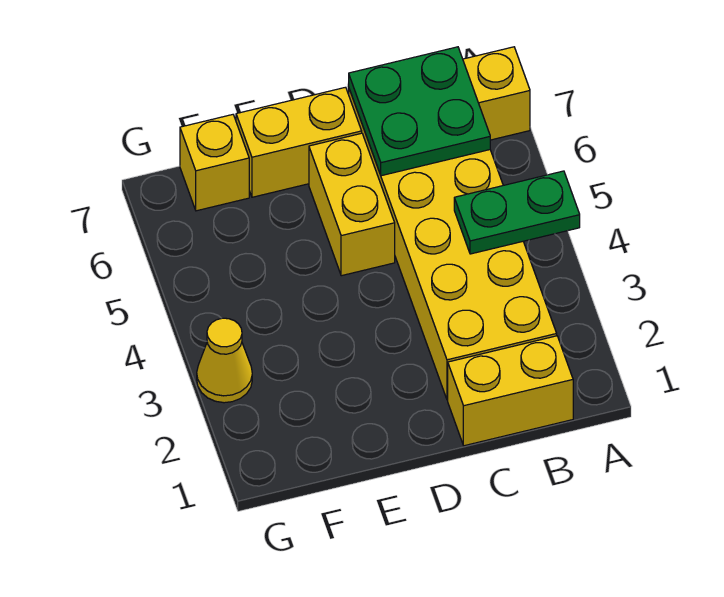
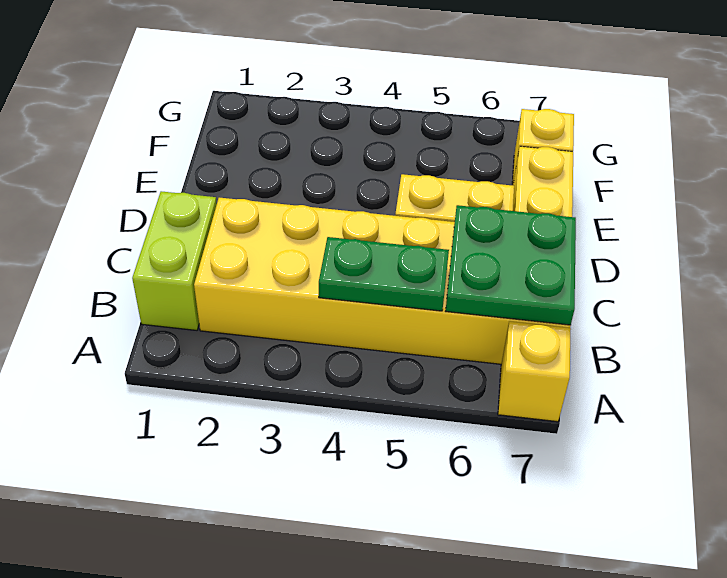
green plate A4:B4 level 2 -> green plate B4:B5 level 2
yellow brick B1:C1 level 1 -> lime brick B1:C1 level 1
yellow cone G3 level 1 -> none

